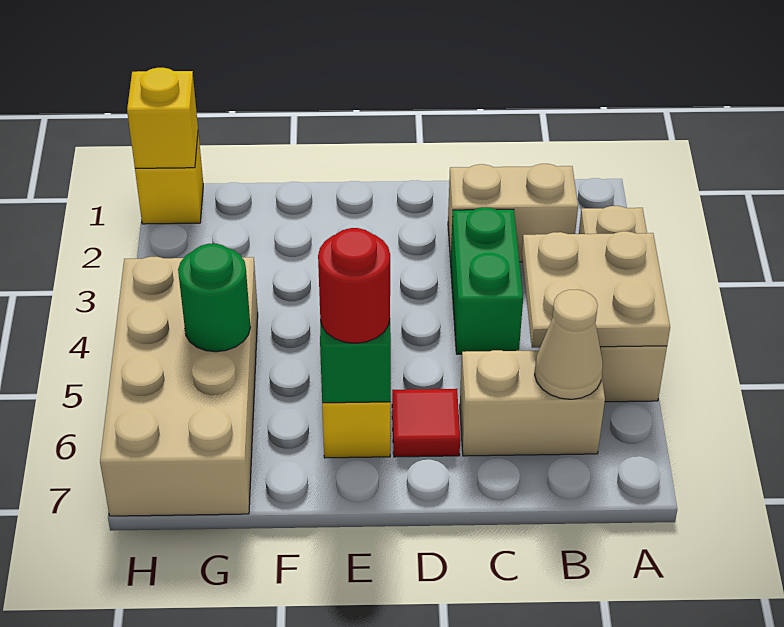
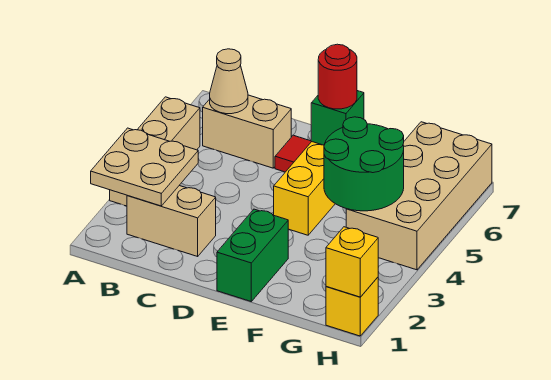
tan plate A4:B5 level 2 -> tan plate A2:B3 level 2
green brick C3:C4 level 1 -> green brick E1:E2 level 1
green round brick G5 level 2 -> green round brick F4:G5 level 2

